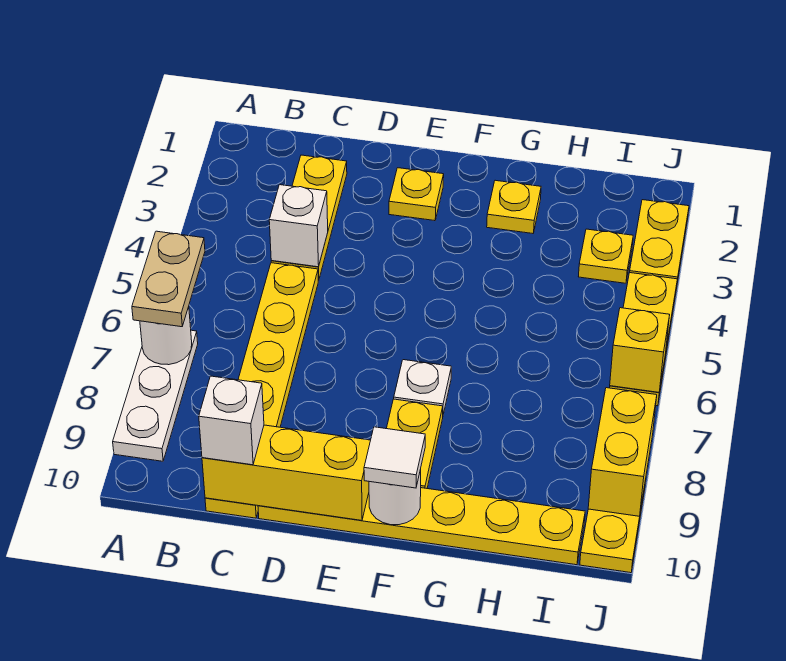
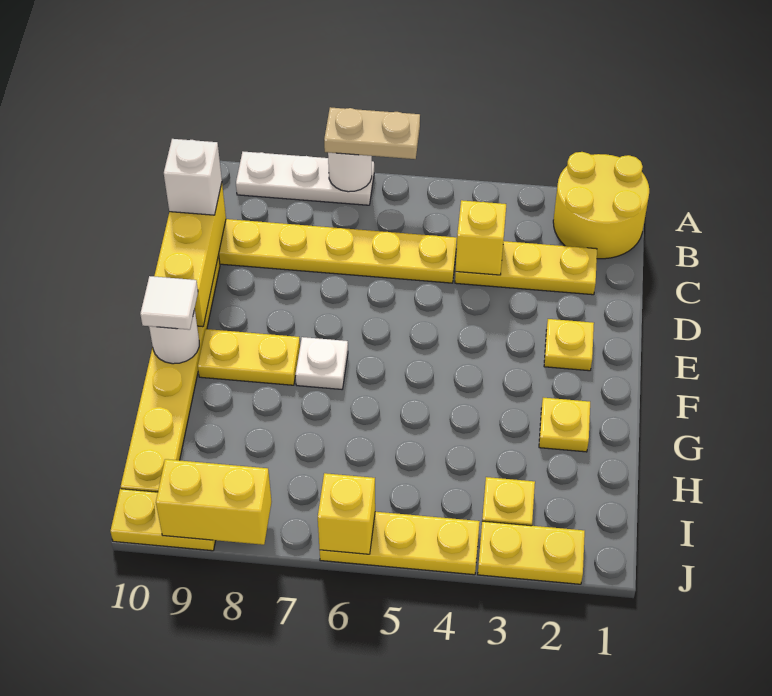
none -> yellow round brick A1:B2 level 1
white brick C4 level 2 -> yellow brick C4 level 2

